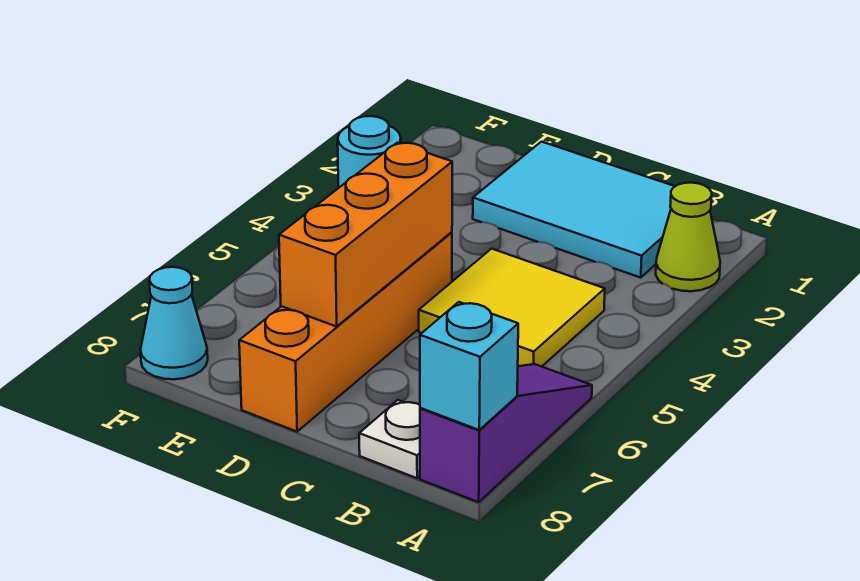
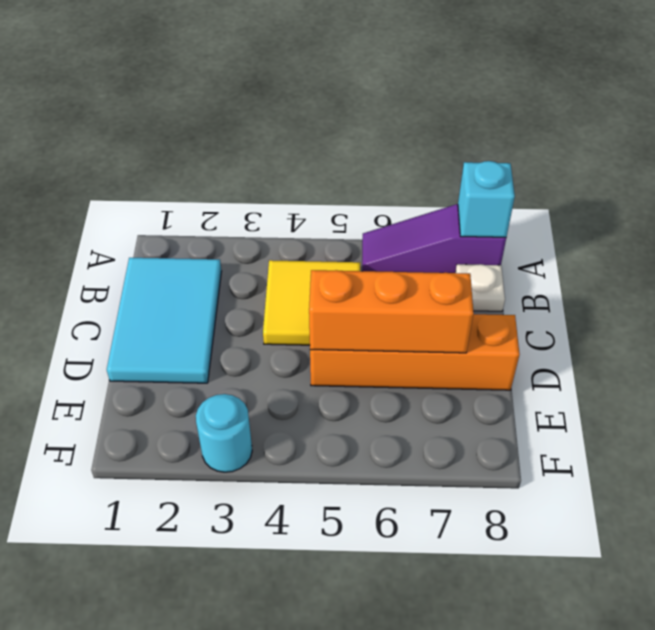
lime cone A2 level 1 -> none
cyan cone F8 level 1 -> none

